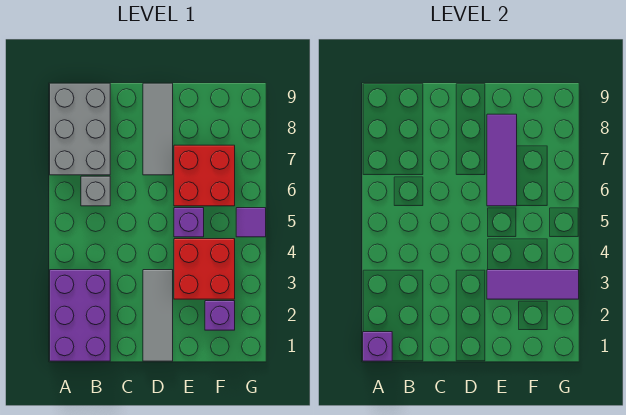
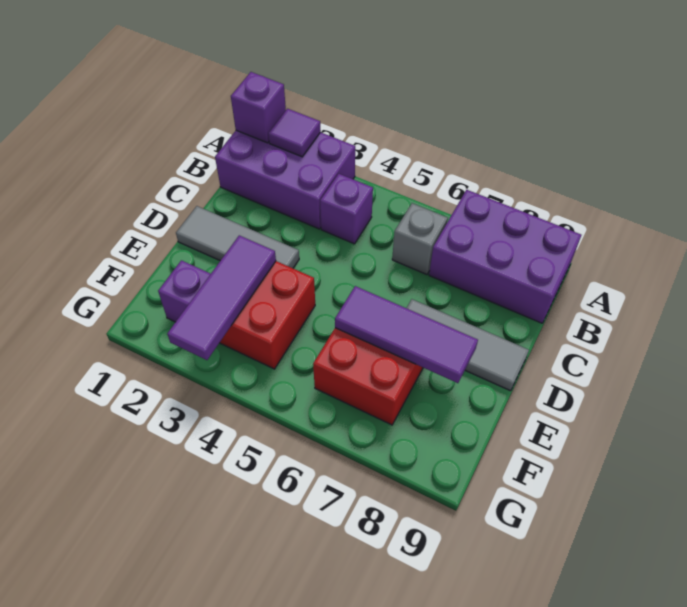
grey brick A7:B9 level 1 -> purple brick A7:B9 level 1
purple brick E5 level 1 -> purple brick B4 level 1
purple tile G5 level 1 -> purple tile A2 level 2

